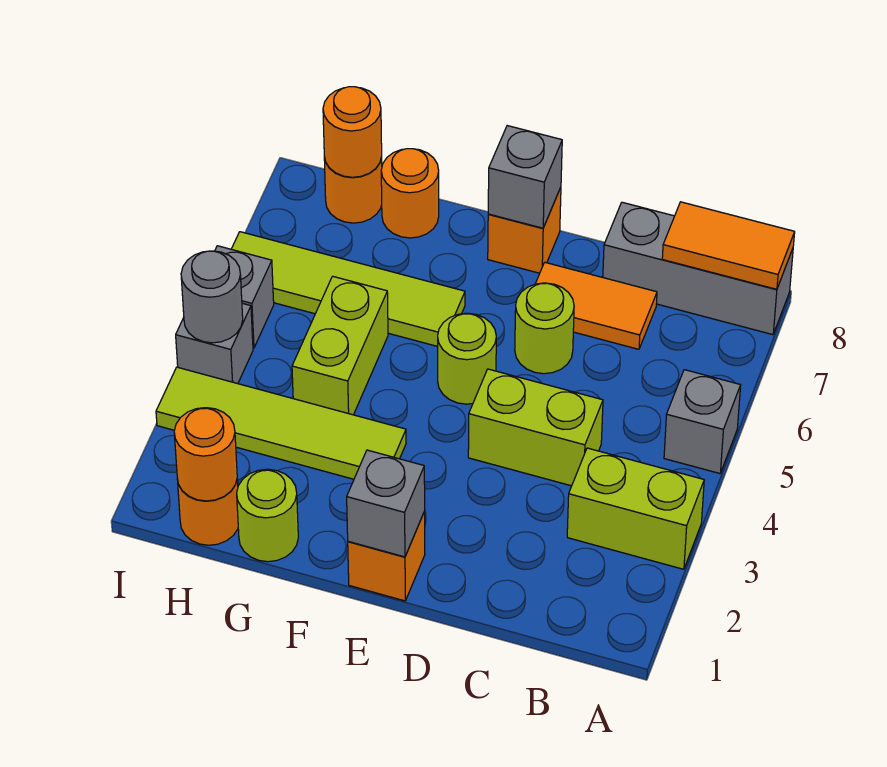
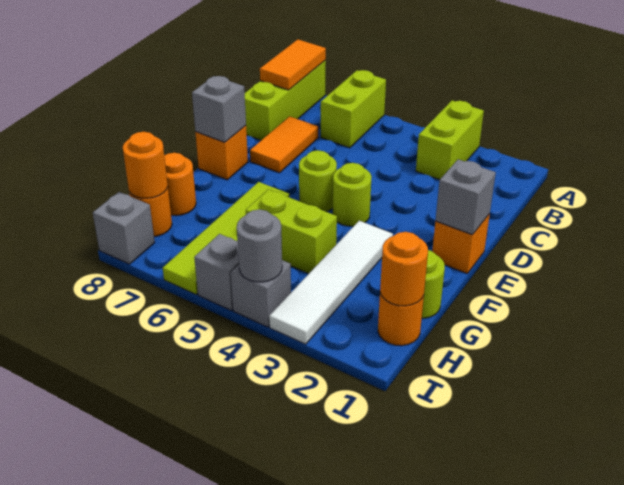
grey brick A5 level 1 -> grey brick I8 level 1
grey brick A8:C8 level 1 -> lime brick A8:C8 level 1
lime brick C4:D4 level 1 -> lime brick A6:B6 level 1
lime round brick D6 level 1 -> lime round brick E4 level 1
lime tile F3:I3 level 1 -> white tile F3:I3 level 1

